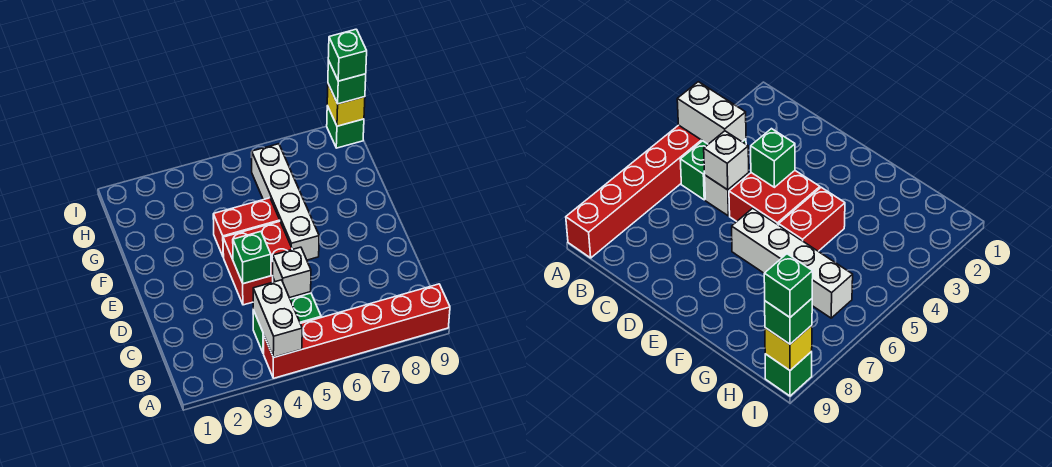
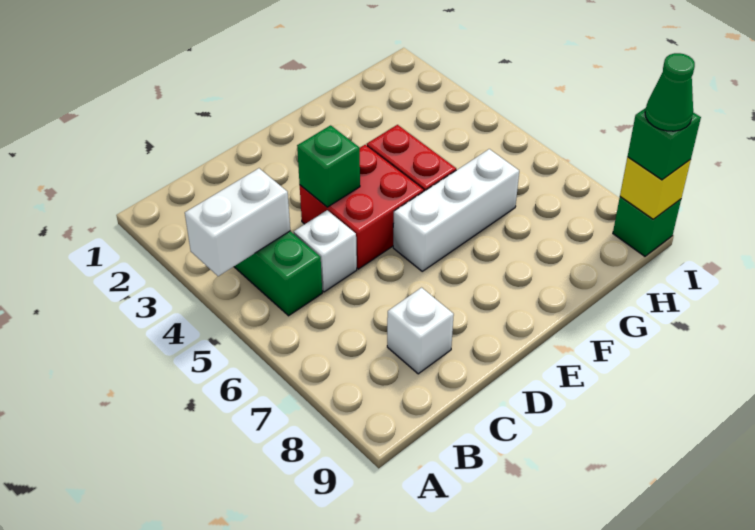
red brick A4:A9 level 1 -> none
white brick C5 level 2 -> white brick C8 level 1
white brick E6:H6 level 1 -> white brick E6:G6 level 1
green brick I9 level 4 -> green cone I9 level 4

